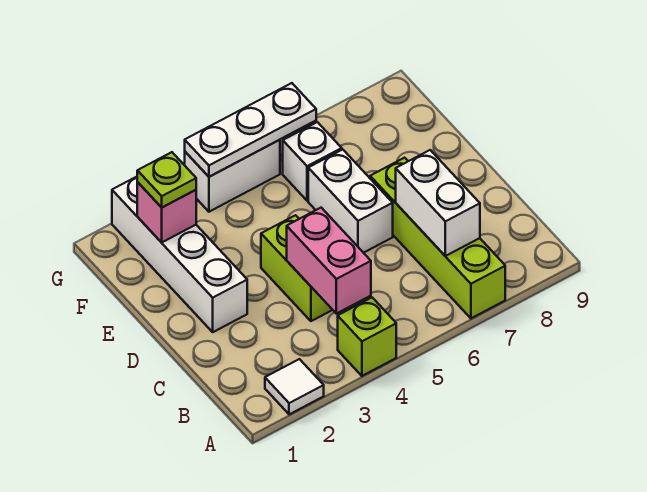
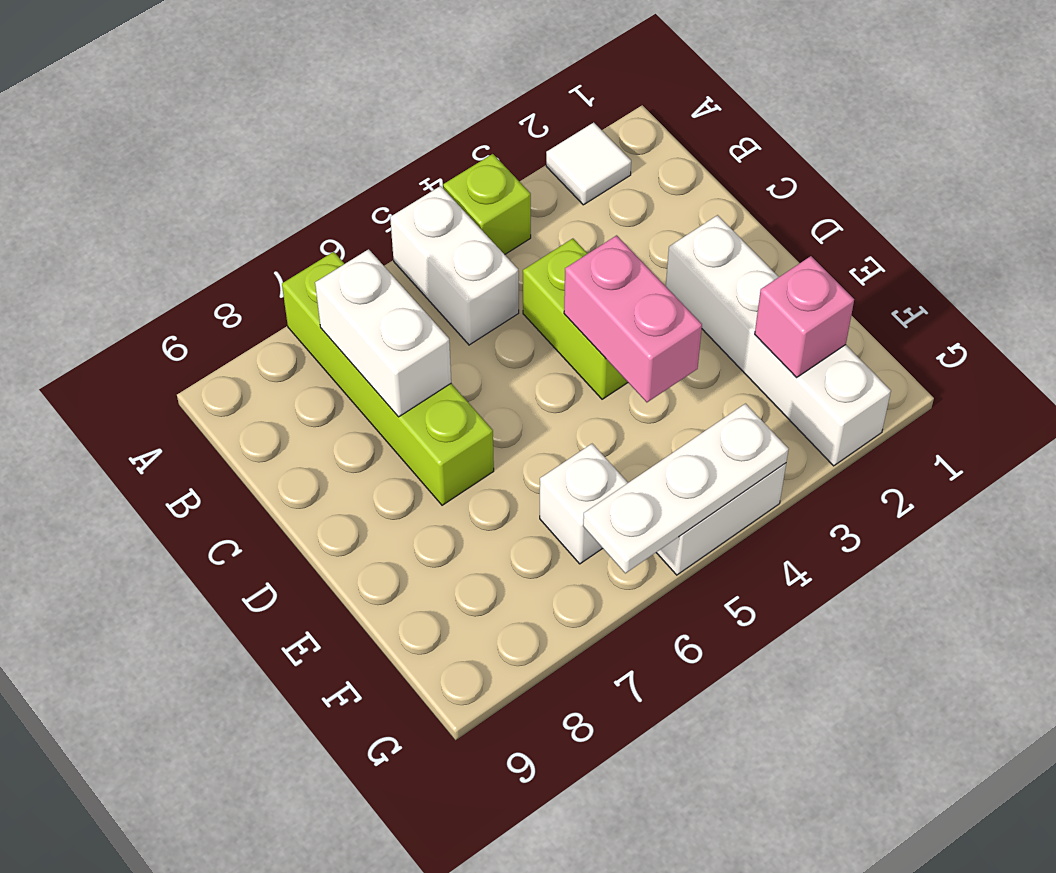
pink brick B4:C4 level 2 -> pink brick D4:E4 level 2
white brick D6:E6 level 1 -> white brick A5:B5 level 1
lime plate F2 level 3 -> none

